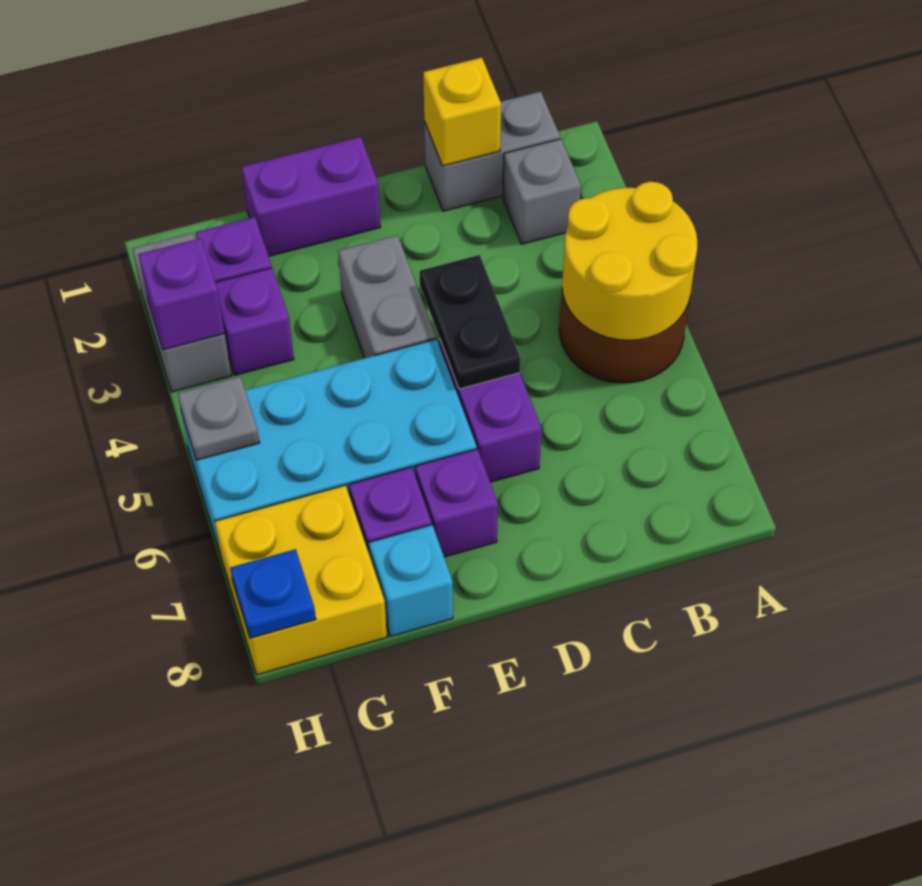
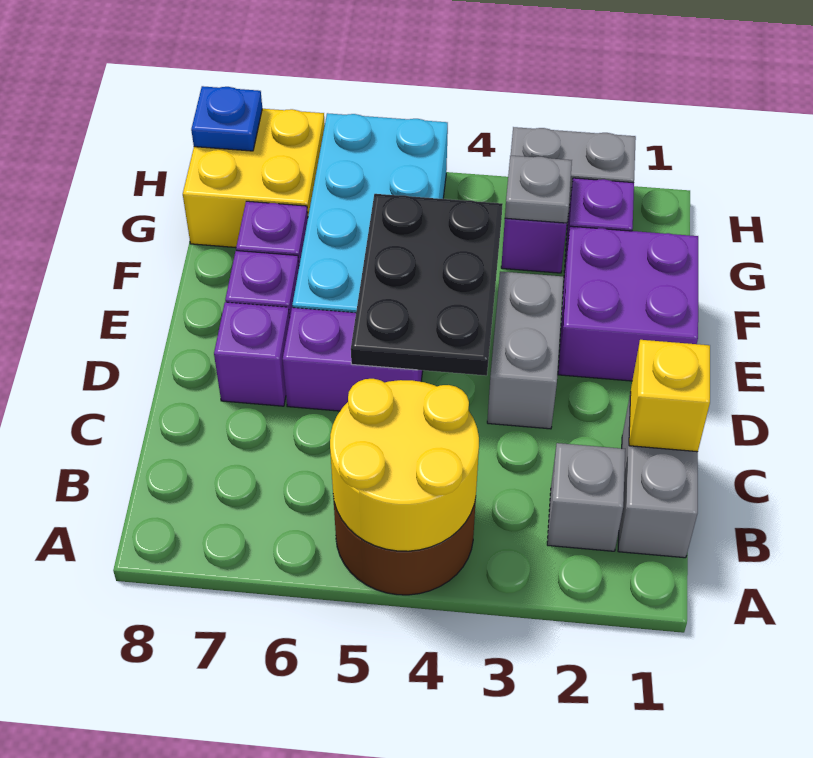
black plate D4:D5 level 2 -> black plate D4:F5 level 2
purple brick E1:F1 level 1 -> purple brick E1:F2 level 1
grey brick E3:E4 level 1 -> grey brick D3:E3 level 1
cyan brick F8 level 1 -> none
purple brick H3 level 2 -> purple brick D7 level 1
grey plate H5 level 2 -> grey plate G3 level 2

